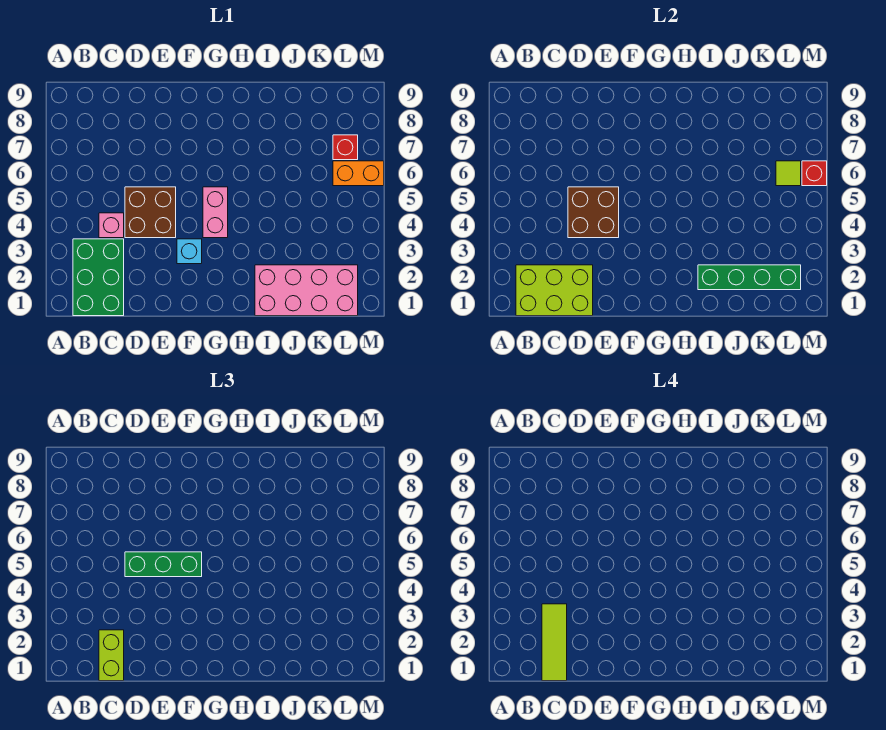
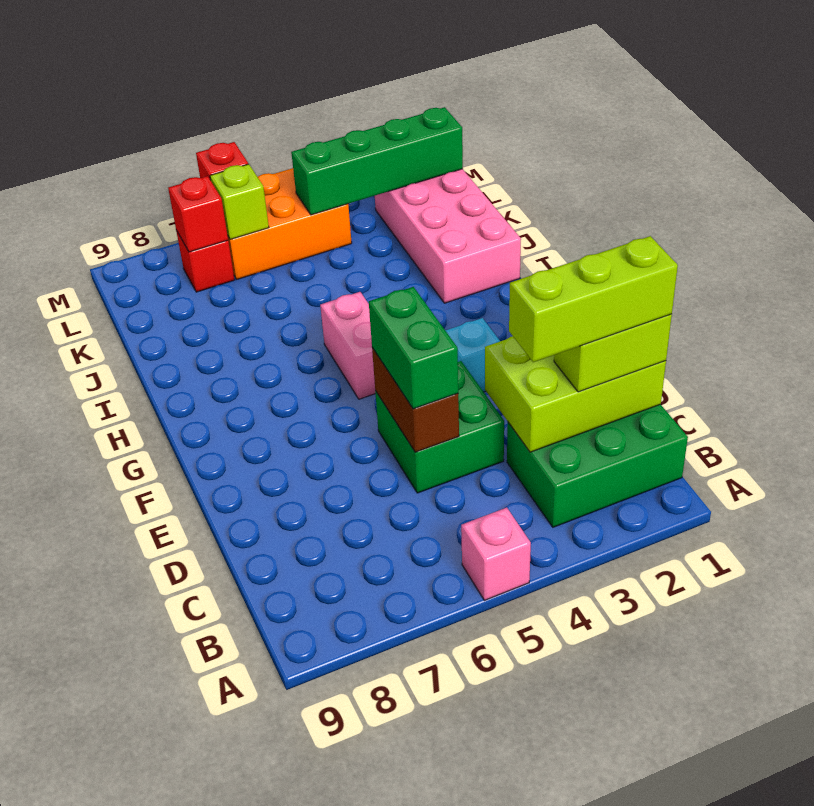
lime brick B1:D2 level 2 -> lime brick C1:D3 level 2
lime tile C1:C3 level 4 -> lime brick C1:C3 level 4
pink brick C4 level 1 -> pink brick A5 level 1
brown brick D4:E5 level 1 -> green brick D4:E5 level 1
brown brick D4:E5 level 2 -> brown brick D5:E5 level 2
green brick D5:F5 level 3 -> green brick D5:E5 level 3
pink brick G4:G5 level 1 -> pink brick G5:H5 level 1
green brick I2:L2 level 2 -> green brick L1:L4 level 2
orange brick L6:M6 level 1 -> orange brick L4:M6 level 1
lime tile L6 level 2 -> lime brick L6 level 2
none -> red brick L7 level 2

